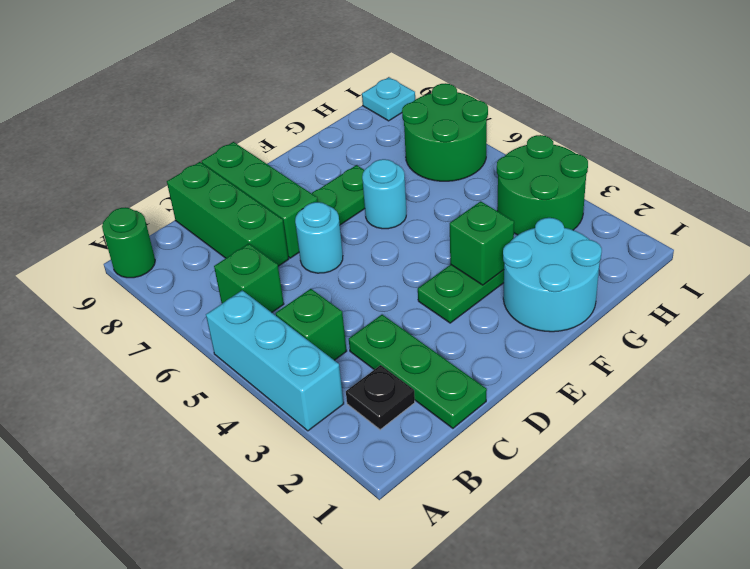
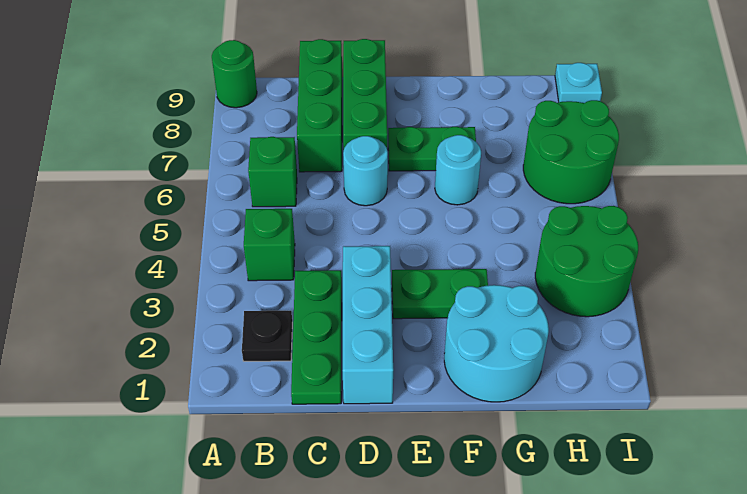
cyan brick A3:A5 level 1 -> cyan brick D1:D3 level 1
green brick F3 level 2 -> none

